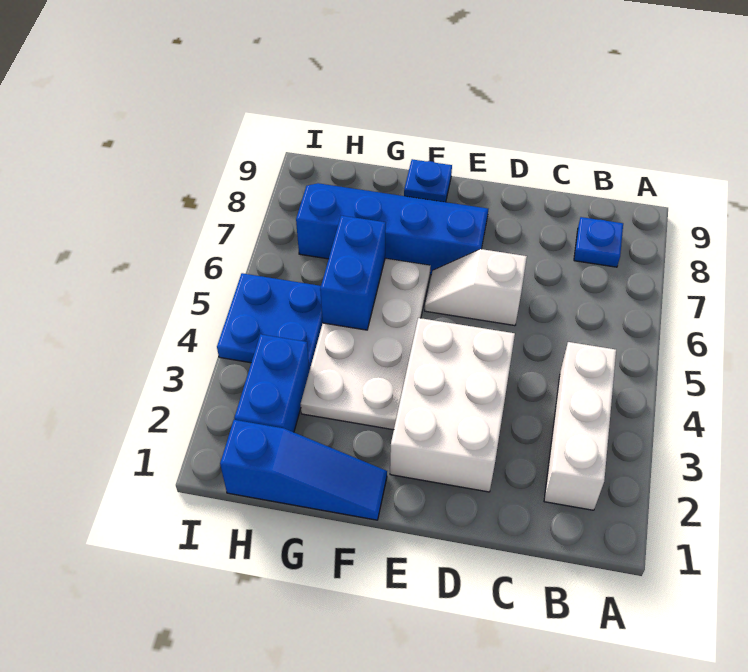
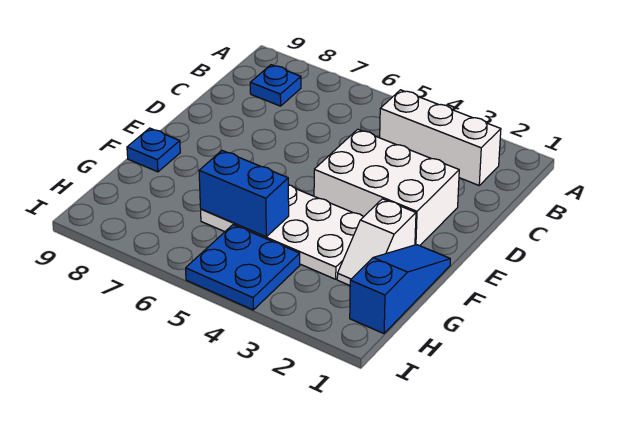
white slope D6:E6 level 1 top D -> white slope F2:G2 level 1 top F
blue slope E7:H8 level 1 top 7 -> none
blue brick H2:H3 level 1 -> none

